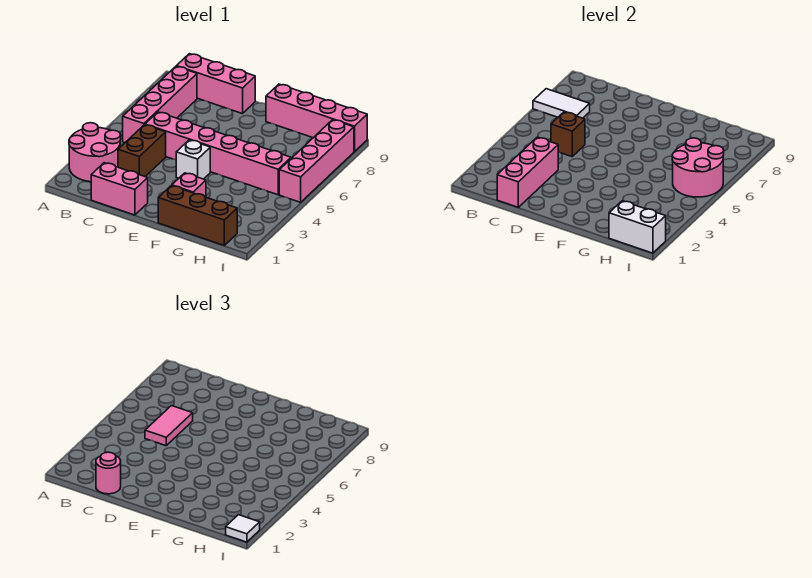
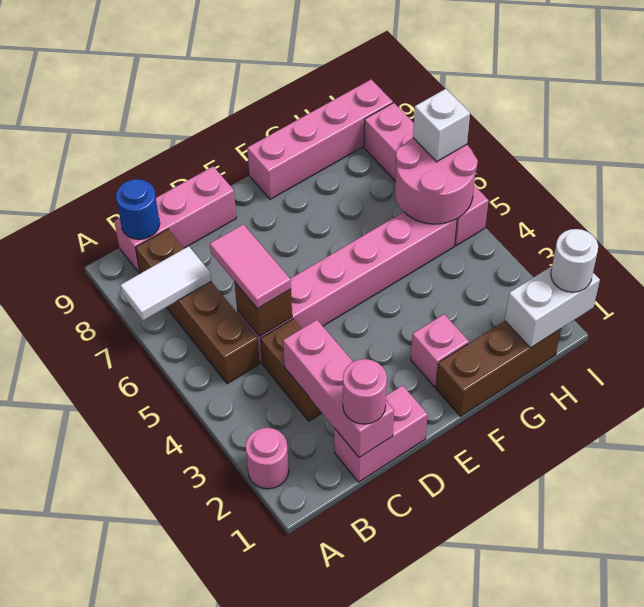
pink round brick A2:B3 level 1 -> pink round brick A2 level 1
pink brick B5:B8 level 1 -> brown brick B5:B8 level 1
none -> blue round brick B9 level 2
white brick E4 level 1 -> white brick I6 level 3
white tile I1 level 3 -> white round brick I1 level 3

